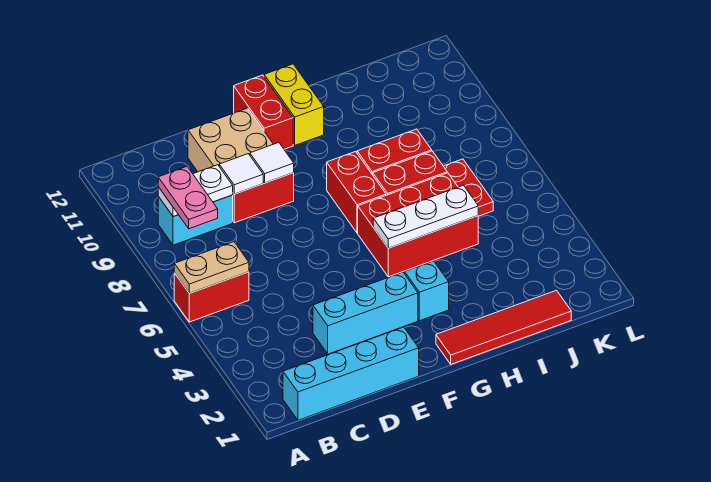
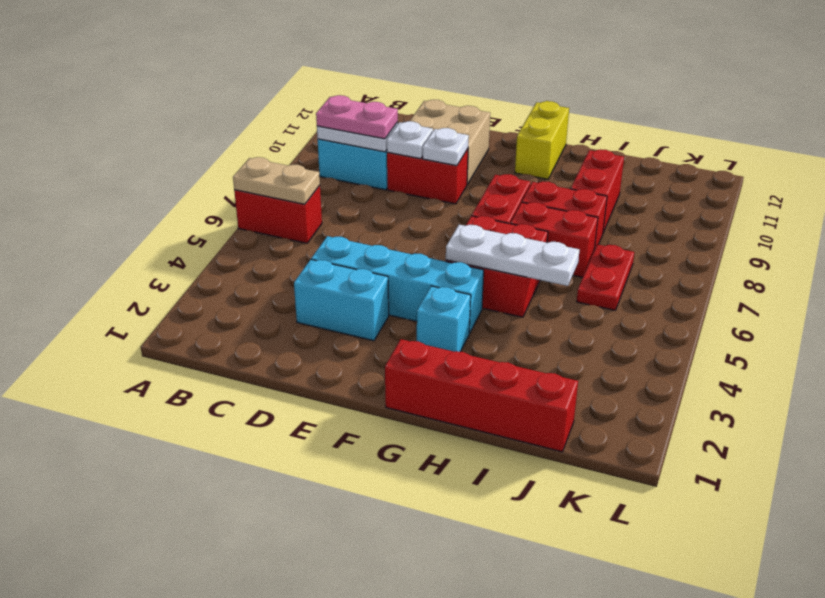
cyan brick B1:E1 level 1 -> cyan brick D4:G4 level 1
pink plate B8:B9 level 3 -> pink plate B9:C9 level 3
cyan brick D3:F3 level 1 -> cyan brick D3:E3 level 1
white tile D9 level 2 -> white plate D9 level 2
white tile E9 level 2 -> white plate E9 level 2
red brick F11:F12 level 1 -> red brick I9:I10 level 1
red tile G1:J1 level 1 -> red brick G1:J1 level 1
red brick G5:I6 level 1 -> red brick G5:H6 level 1

